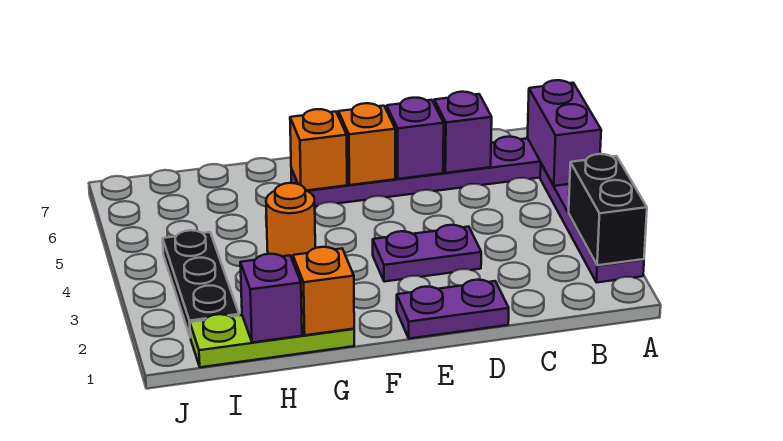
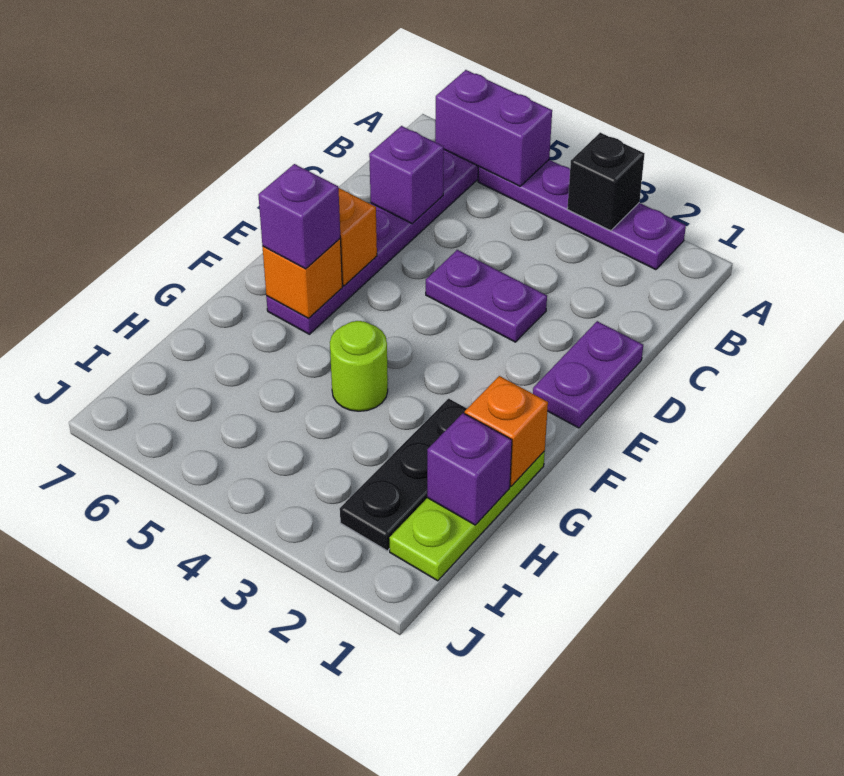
black brick A2:A3 level 2 -> black brick A3 level 2
purple plate D3:E3 level 1 -> purple plate D3:D4 level 1
purple brick D6 level 2 -> purple brick F6 level 3
orange round brick G4 level 1 -> lime round brick G4 level 1
black plate I2:I4 level 1 -> black plate G2:I2 level 1

